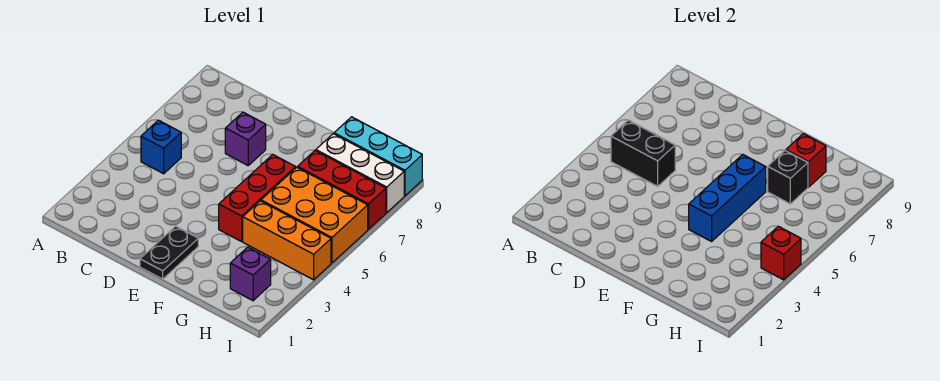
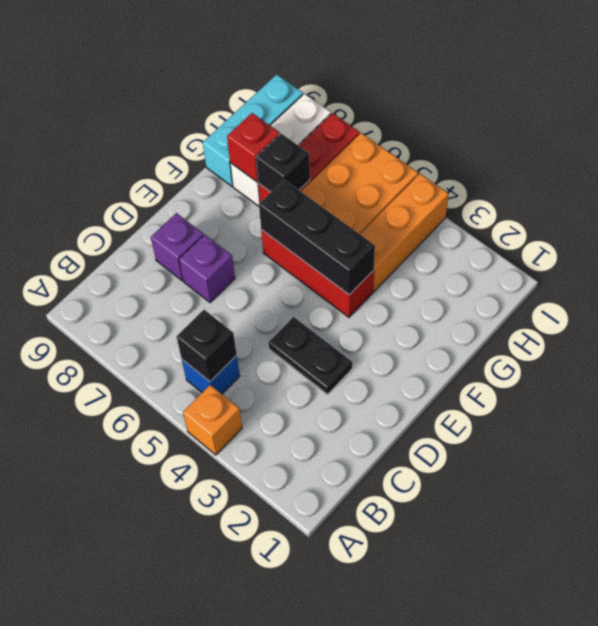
none -> orange brick A4 level 1
black brick B5:C5 level 2 -> black brick B5 level 2
black plate E1:E2 level 1 -> black plate D3:D4 level 1
blue brick F4:F6 level 2 -> black brick F4:F6 level 2
purple brick H2 level 1 -> purple brick D8 level 1
red brick I4 level 2 -> none

